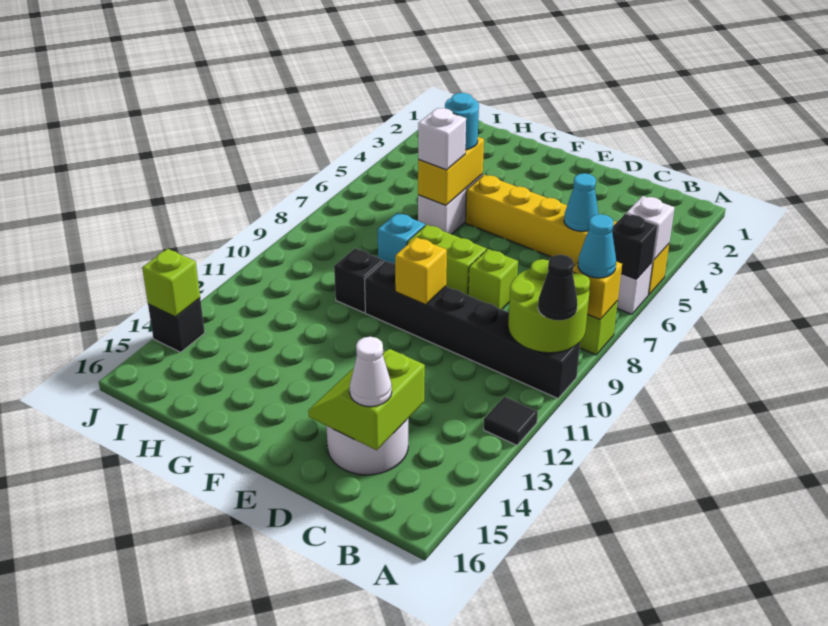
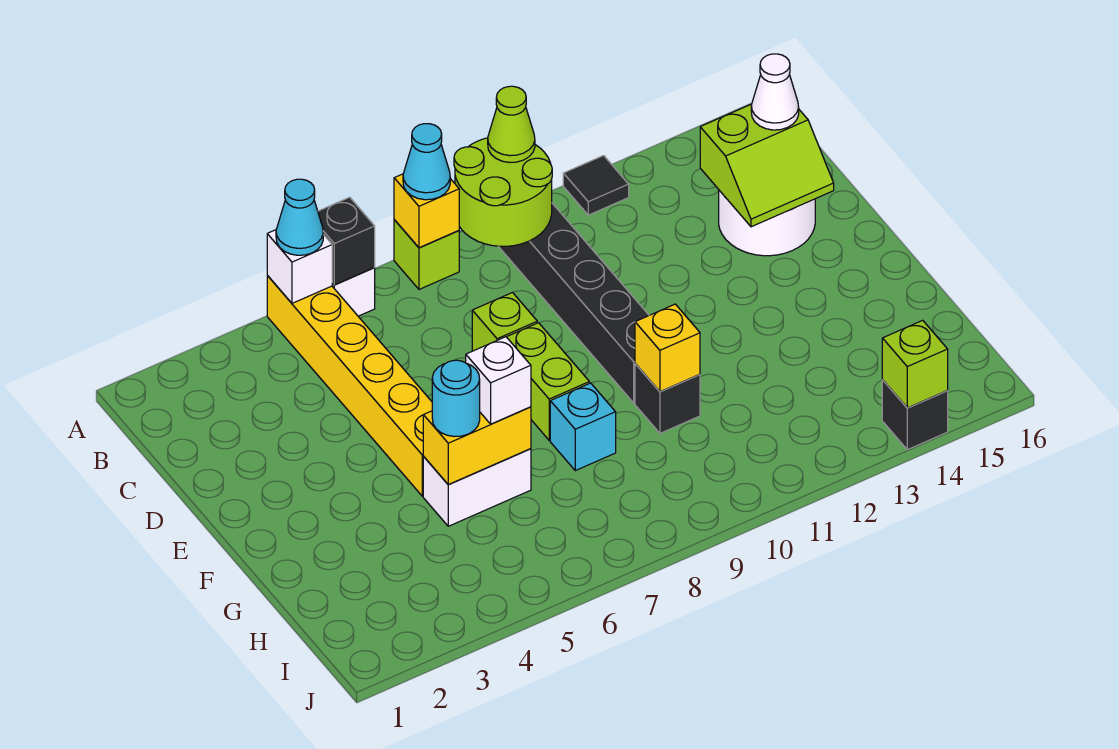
black cone A10 level 3 -> lime cone A10 level 3
cyan cone C5 level 2 -> cyan cone A5 level 3
yellow brick E10 level 2 -> yellow brick G10 level 2

